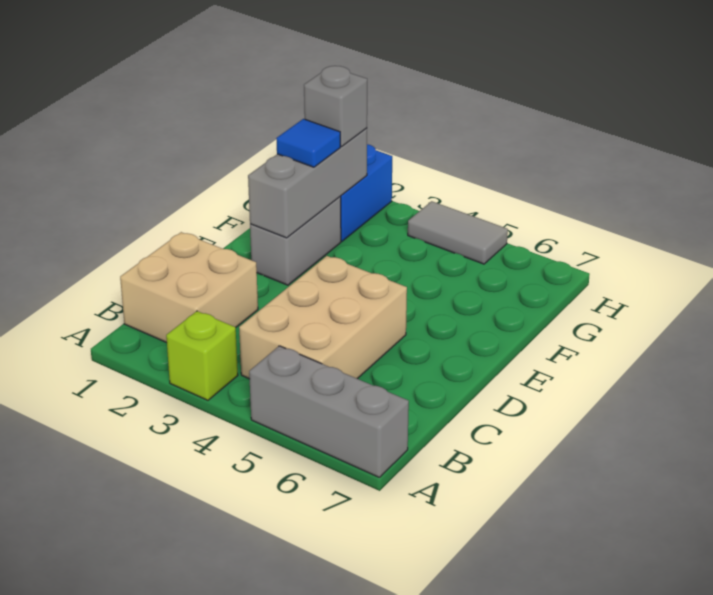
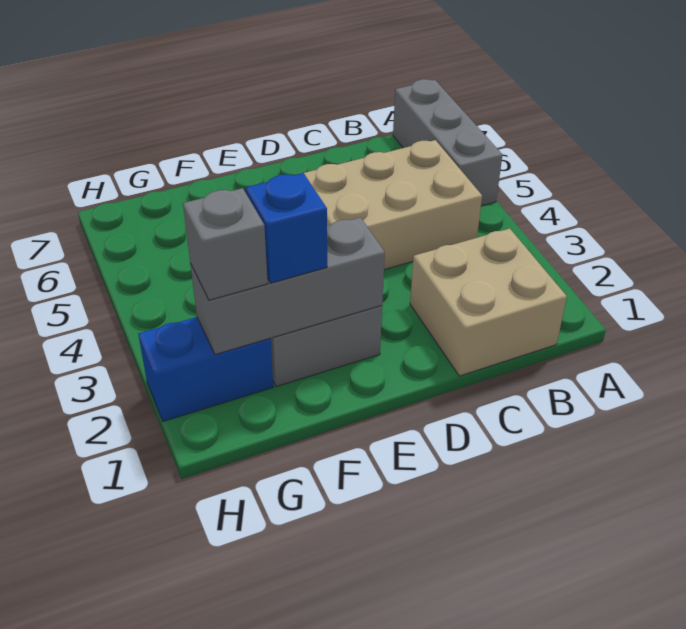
lime brick A3 level 1 -> none
blue tile F2 level 3 -> blue brick F2 level 3
grey tile H4:H5 level 1 -> none

